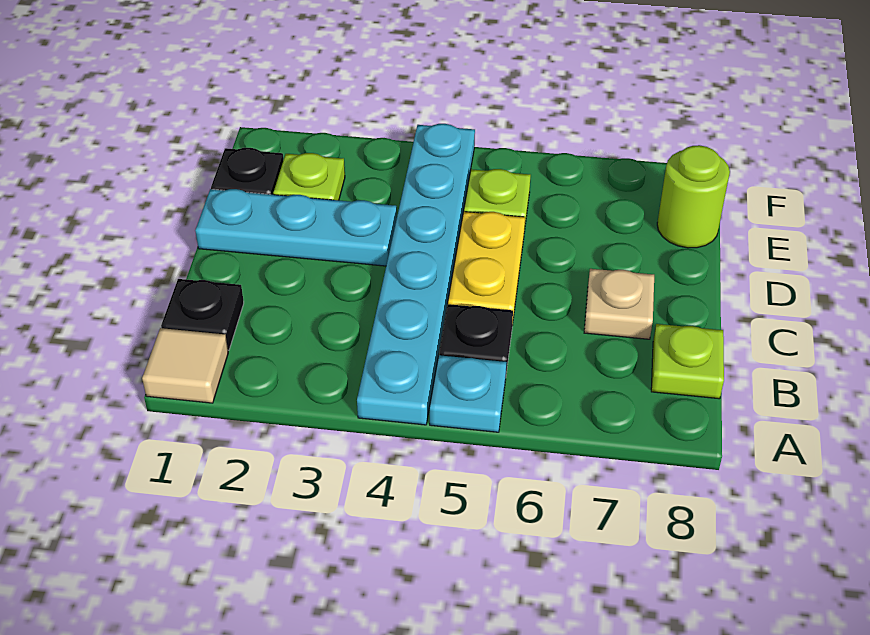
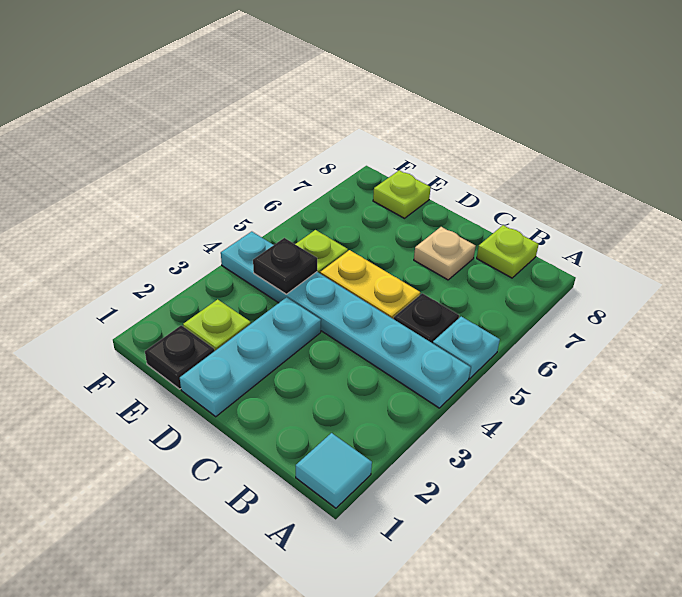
tan tile A1 level 1 -> cyan tile A1 level 1
black plate B1 level 1 -> black plate E4 level 2
lime round brick E8 level 1 -> lime plate E8 level 1

